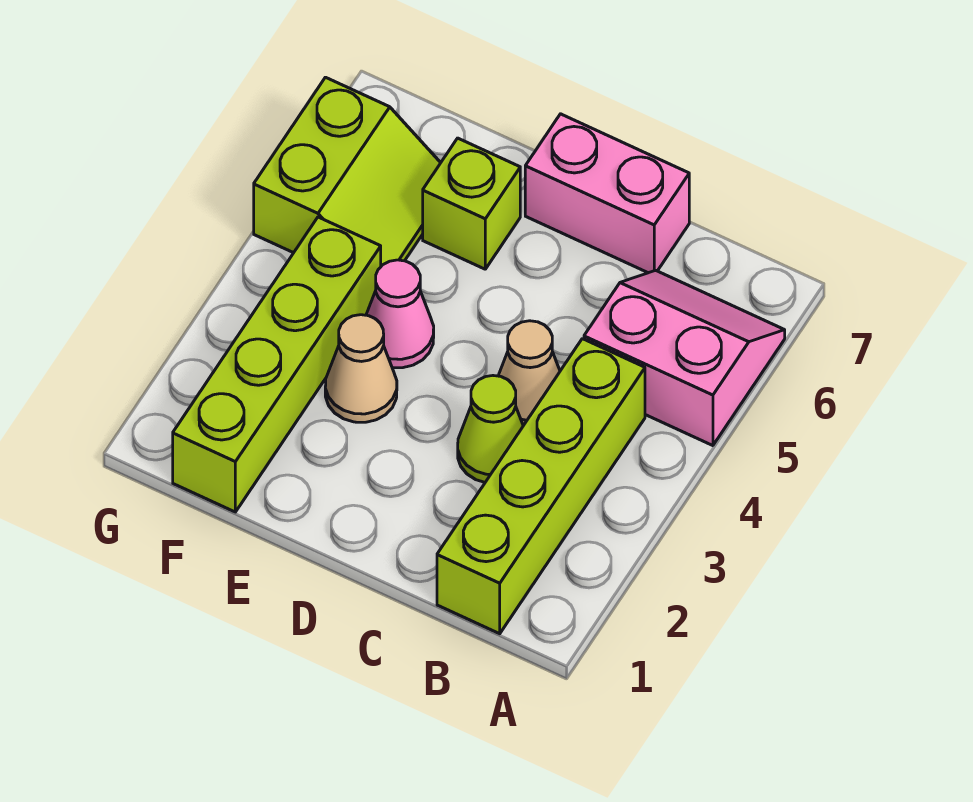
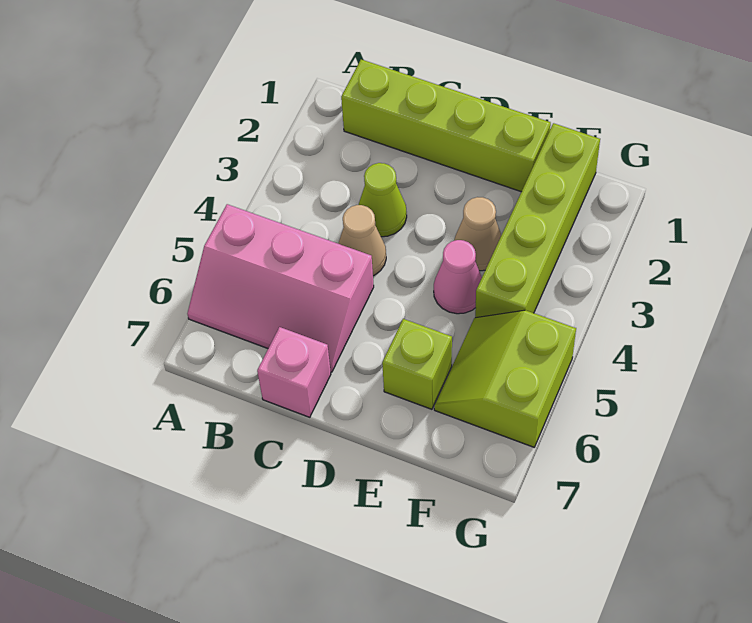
pink slope A5:B6 level 1 top 5 -> pink slope A5:C6 level 1 top 5
lime brick B1:B4 level 1 -> lime brick B1:E1 level 1
pink brick C7:D7 level 1 -> pink brick C7 level 1

